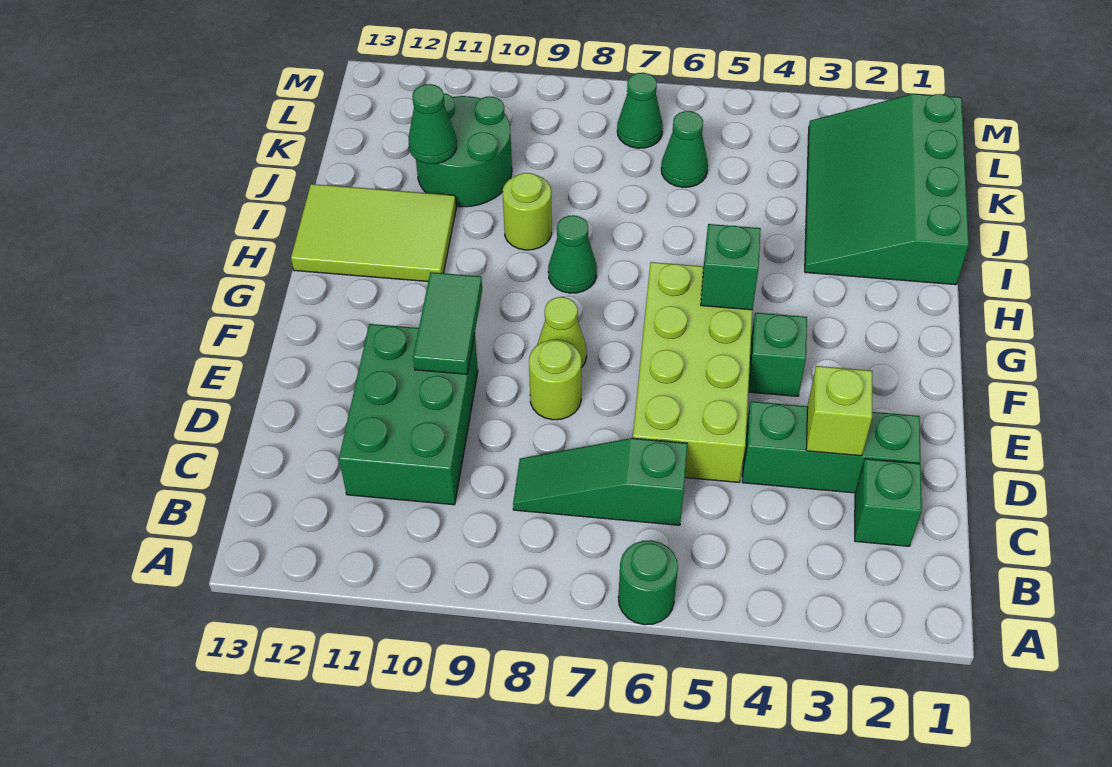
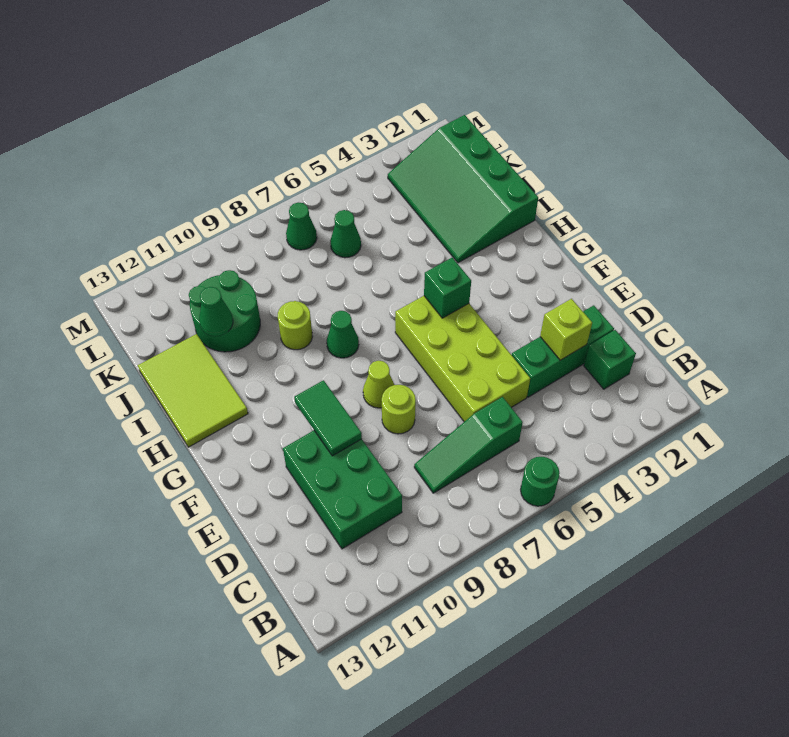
green brick F4 level 1 -> none
lime tile H11:I13 level 1 -> lime tile H12:J13 level 1

